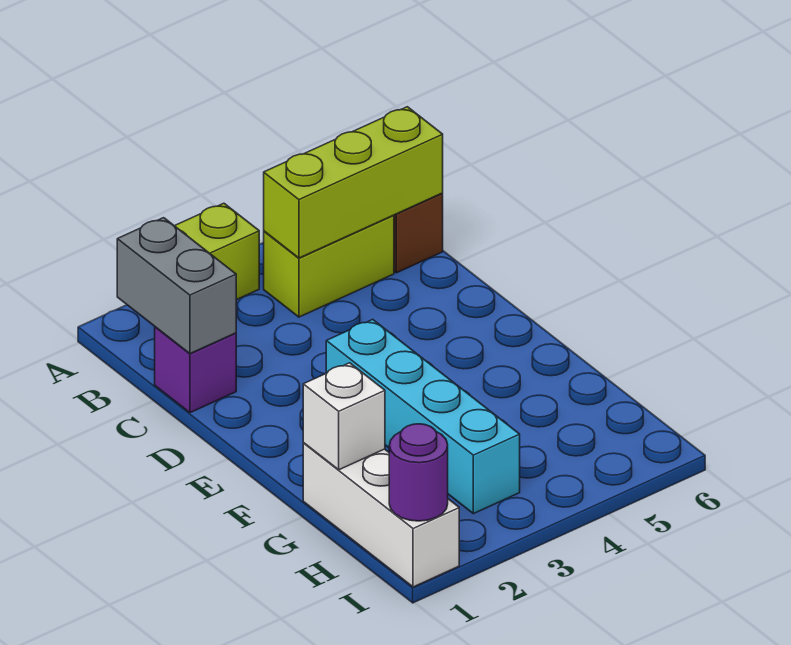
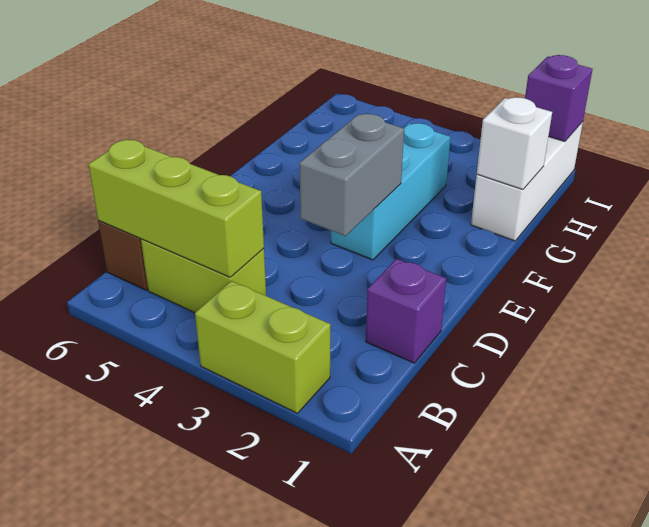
grey brick B1:C1 level 2 -> grey brick D3:E3 level 2
cyan brick E3:H3 level 1 -> cyan brick E3:G3 level 1
purple round brick I1 level 2 -> purple brick I1 level 2

